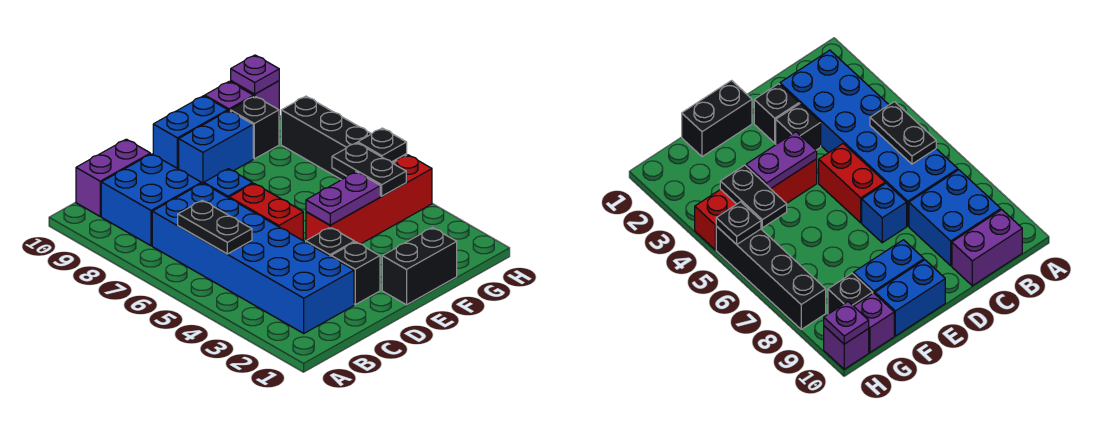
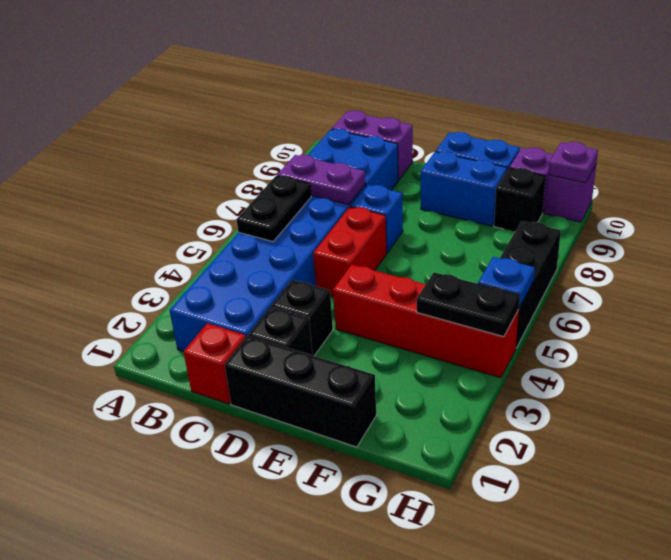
none -> red brick C1 level 1
black brick E1:F1 level 1 -> black brick D1:F1 level 1
purple plate E4:F4 level 2 -> purple plate B7:C7 level 2
black plate G4:G5 level 2 -> black plate G4:H4 level 2
black brick H5:H8 level 1 -> black brick H5:H7 level 1
black plate H5 level 2 -> blue plate H5 level 2

